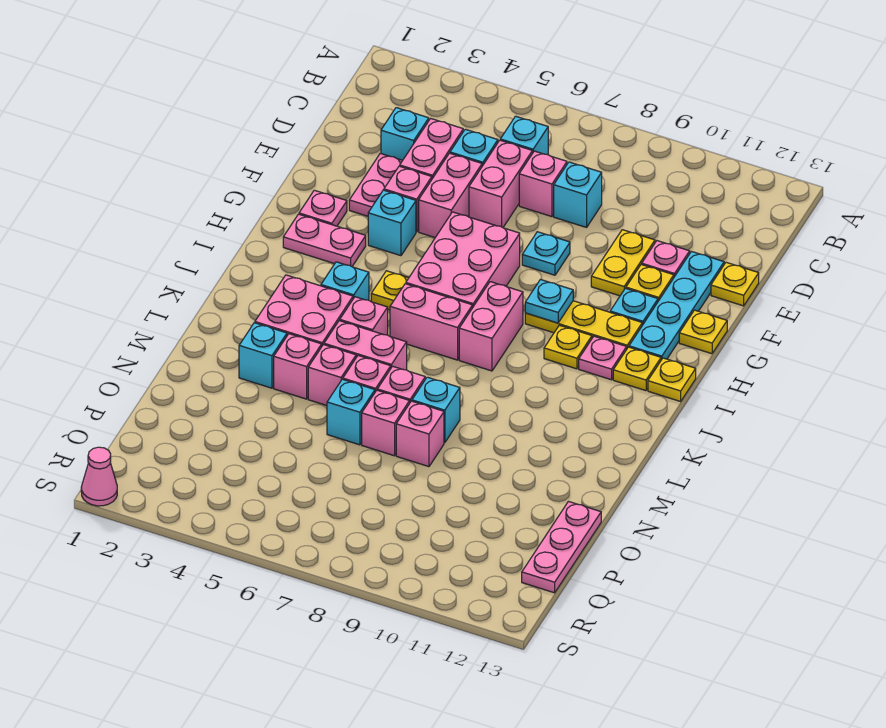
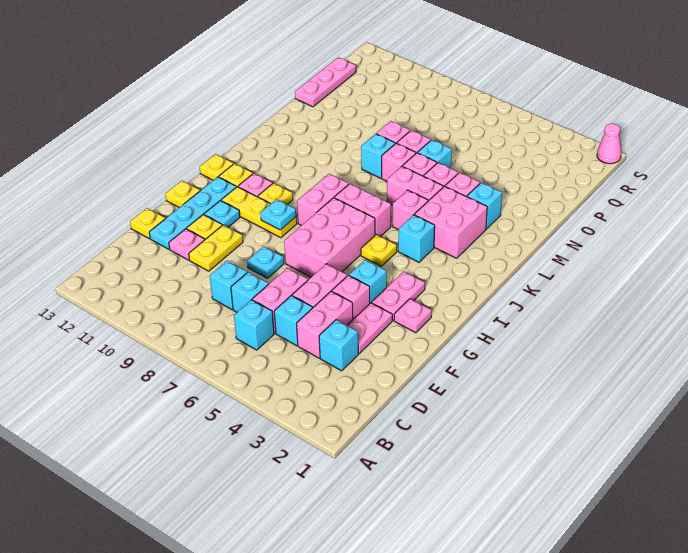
pink brick D7 level 1 -> cyan brick D7 level 1
pink plate H2:H3 level 1 -> pink plate G3:H3 level 1

